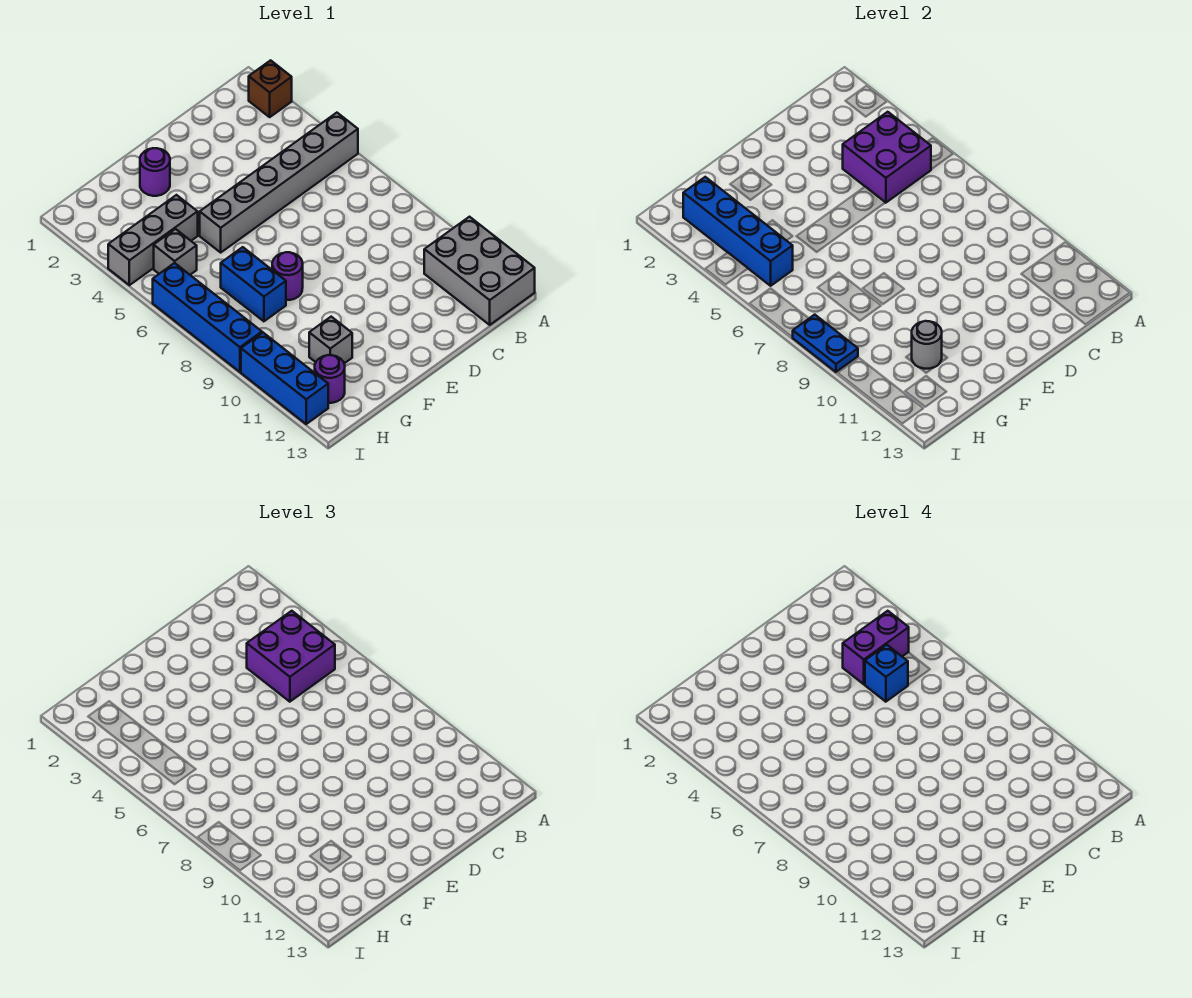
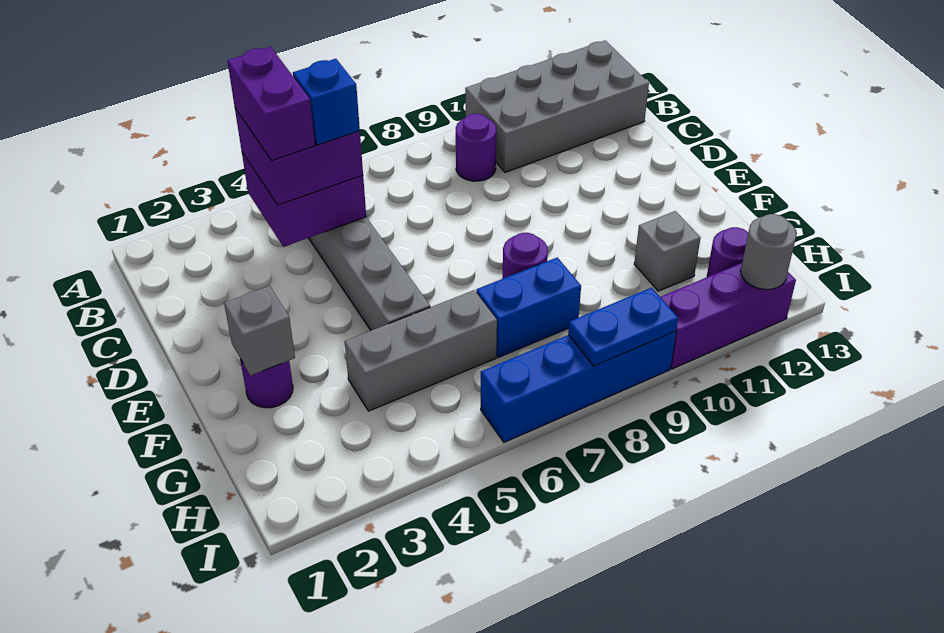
brown brick A2 level 1 -> none
grey brick A11:B13 level 1 -> grey brick A10:B13 level 1
none -> purple round brick B9 level 1
grey brick G4:I4 level 1 -> grey brick G4:G6 level 1
grey round brick G11 level 2 -> grey round brick I12 level 2
blue brick H2:H5 level 2 -> none
grey brick H5 level 1 -> grey brick F2 level 2
blue brick I10:I12 level 1 -> purple brick I10:I12 level 1

